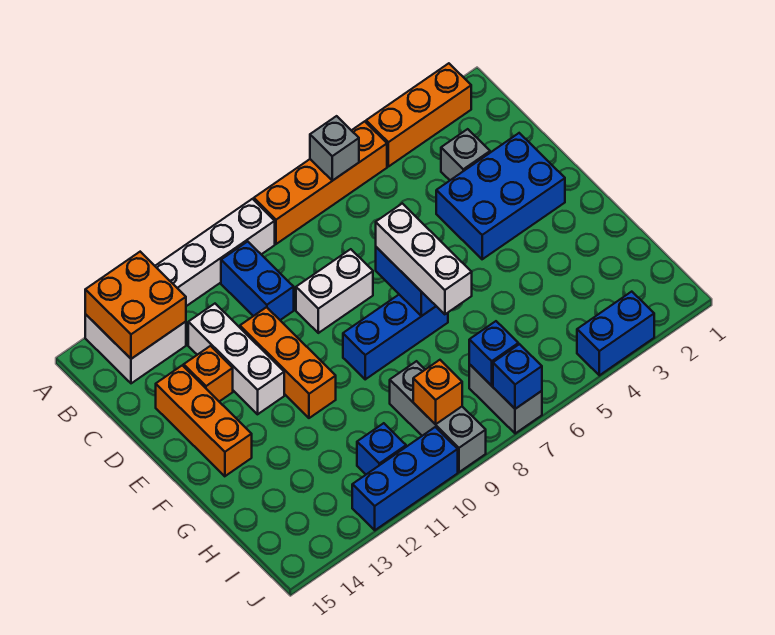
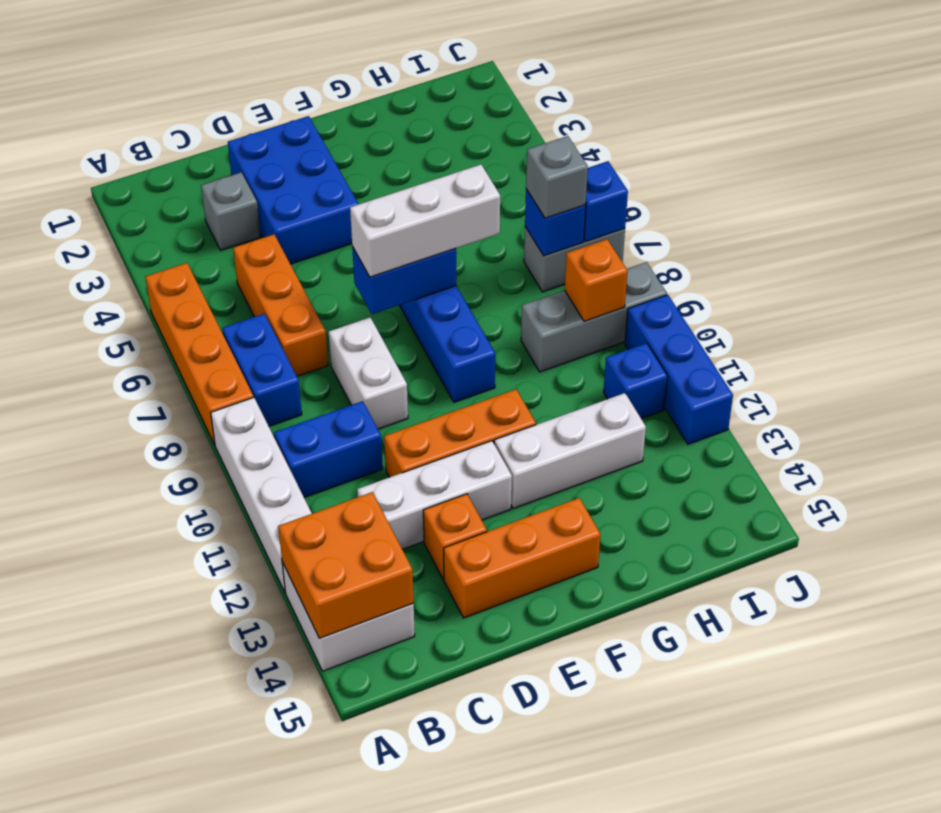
orange brick A2:A4 level 1 -> orange brick C5:C7 level 1
grey brick A6 level 2 -> grey brick I7 level 3
none -> white brick F12:H12 level 1
blue brick J3:J4 level 1 -> blue brick B7:B8 level 1

